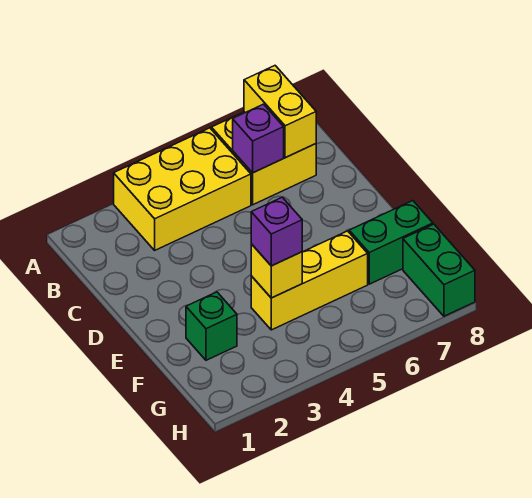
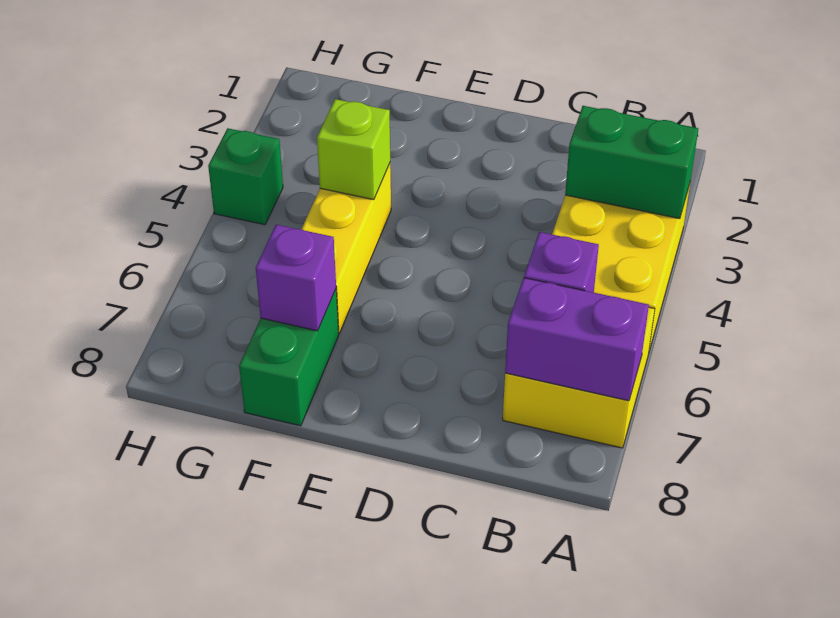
yellow brick A7:B7 level 2 -> purple brick A7:B7 level 2
green brick F2 level 1 -> green brick H4 level 1
yellow brick F4 level 2 -> lime brick F4 level 2
purple brick F4 level 3 -> purple brick F7 level 2
green brick G8:H8 level 1 -> green brick A3:B3 level 2

